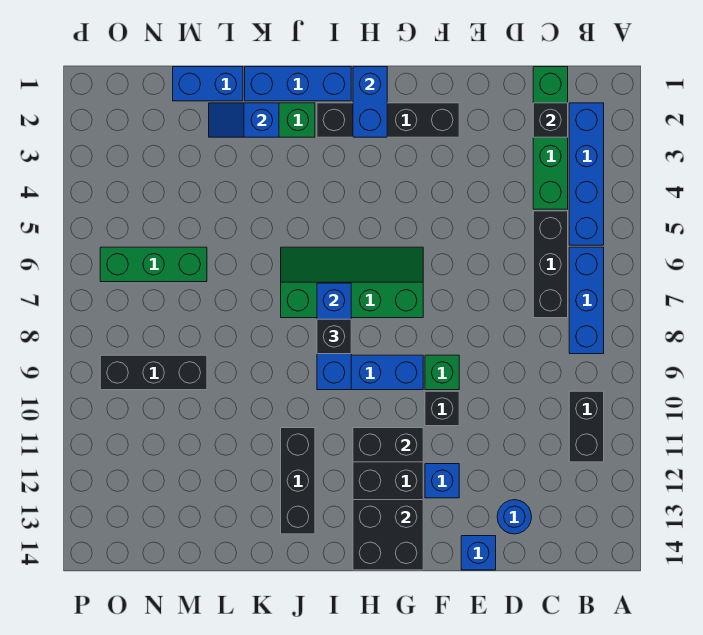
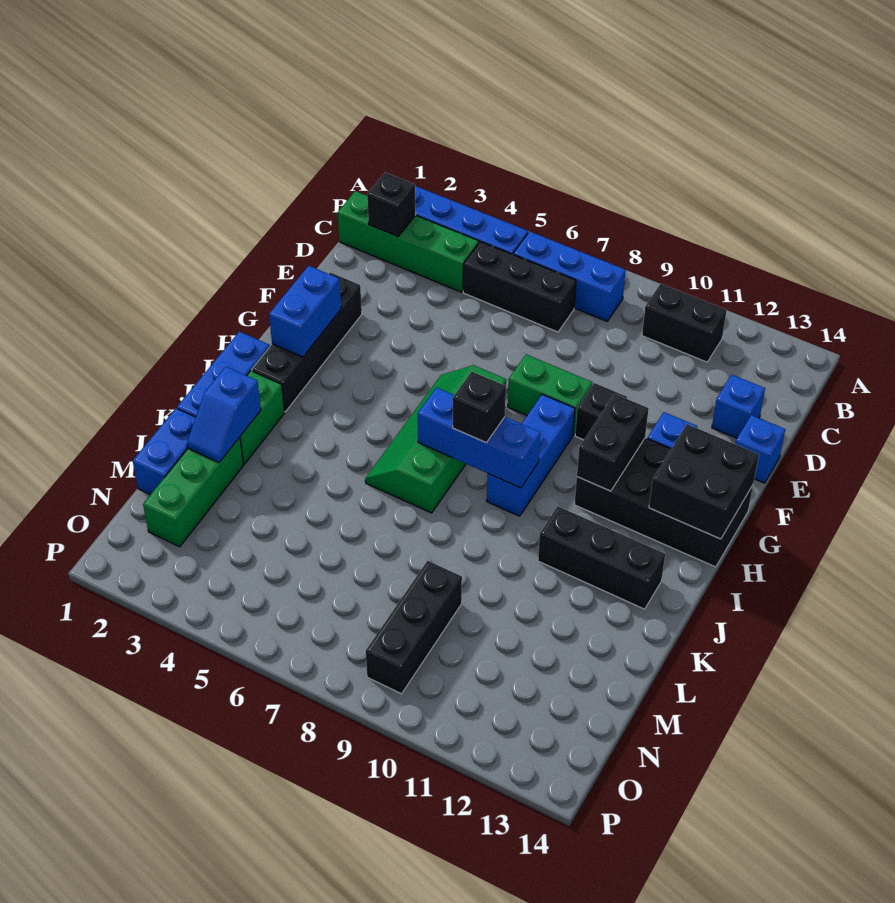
blue round brick D13 level 1 -> blue brick D13 level 1
green brick F9 level 1 -> green brick F8:F9 level 1
blue brick H1:H2 level 2 -> blue brick G2:H2 level 2
green brick M6:O6 level 1 -> green brick L2:N2 level 1

